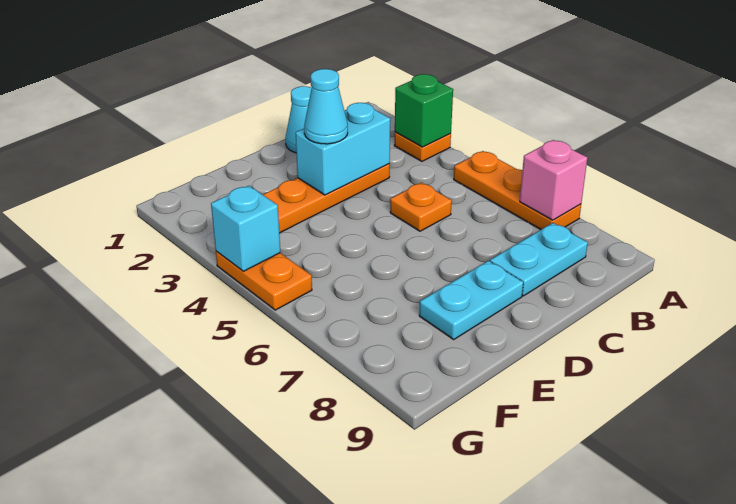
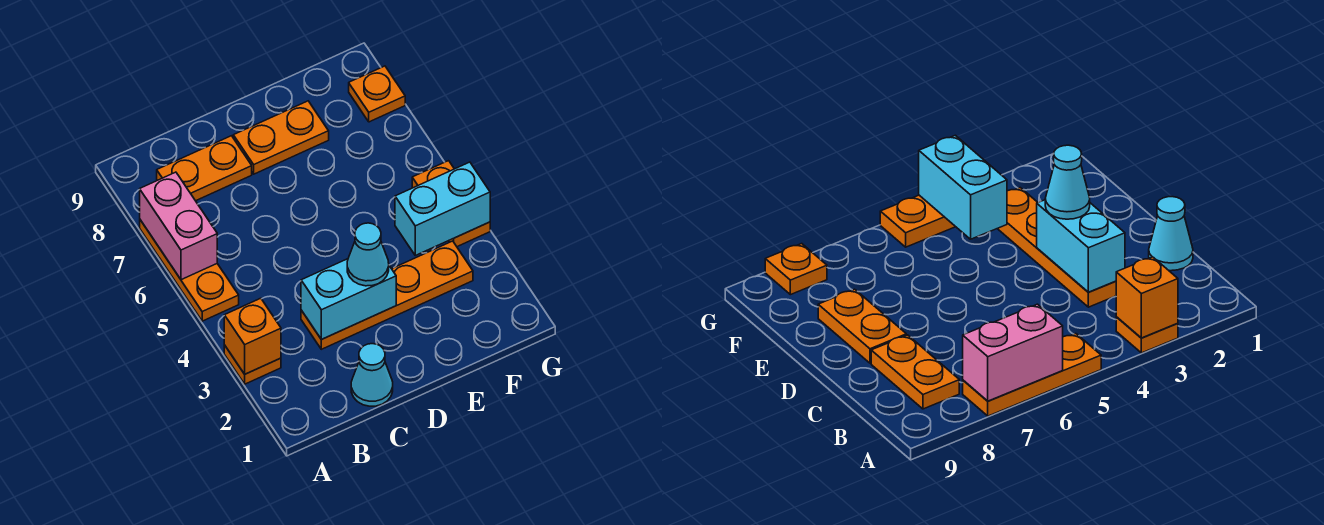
green brick A3 level 2 -> orange brick A3 level 2
pink brick A7 level 2 -> pink brick A6:A7 level 2
cyan plate B8:C8 level 1 -> orange plate B8:C8 level 1
orange plate C5 level 1 -> orange plate G8 level 1
cyan plate D8:E8 level 1 -> orange plate D8:E8 level 1
cyan brick G4 level 2 -> cyan brick F4:G4 level 2

